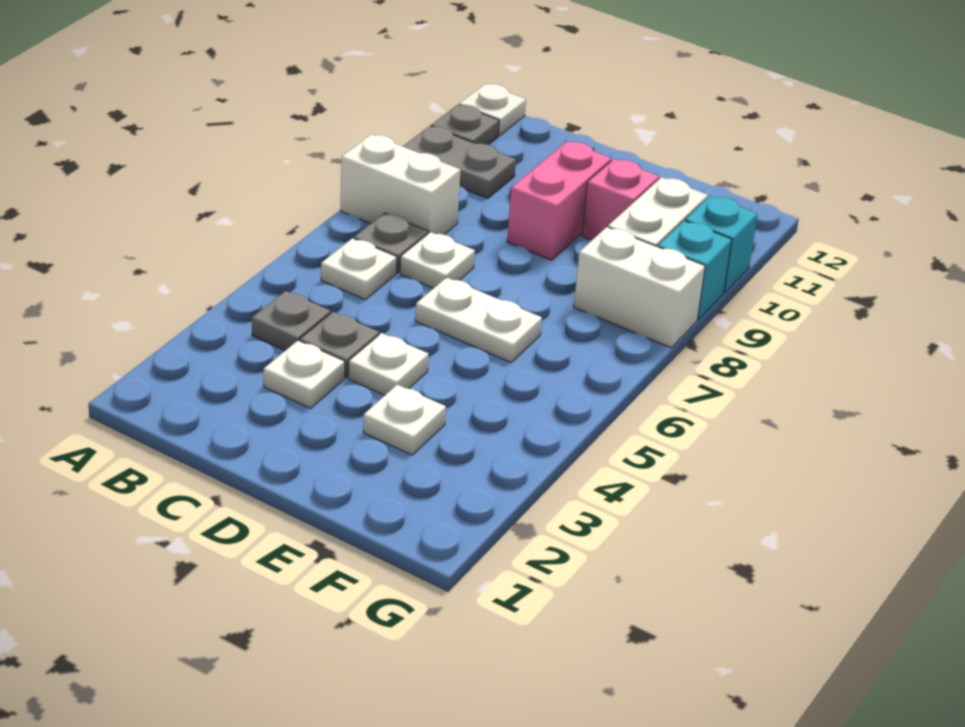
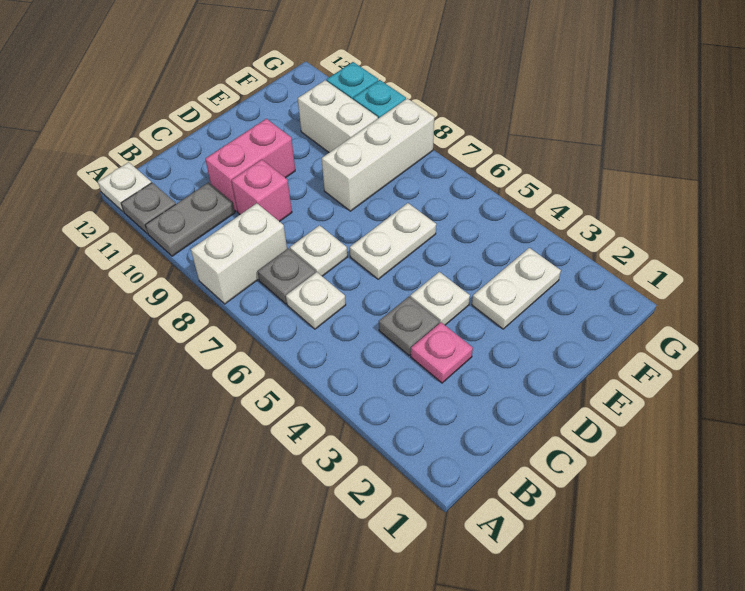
grey plate B4 level 1 -> none
white plate C3 level 1 -> pink plate C3 level 1
pink brick D9:D10 level 1 -> pink brick C10:D10 level 1
white plate E3 level 1 -> white plate E3:F3 level 1
pink brick E10 level 1 -> pink brick C9 level 1
white brick F8:G8 level 1 -> white brick E8:G8 level 1

